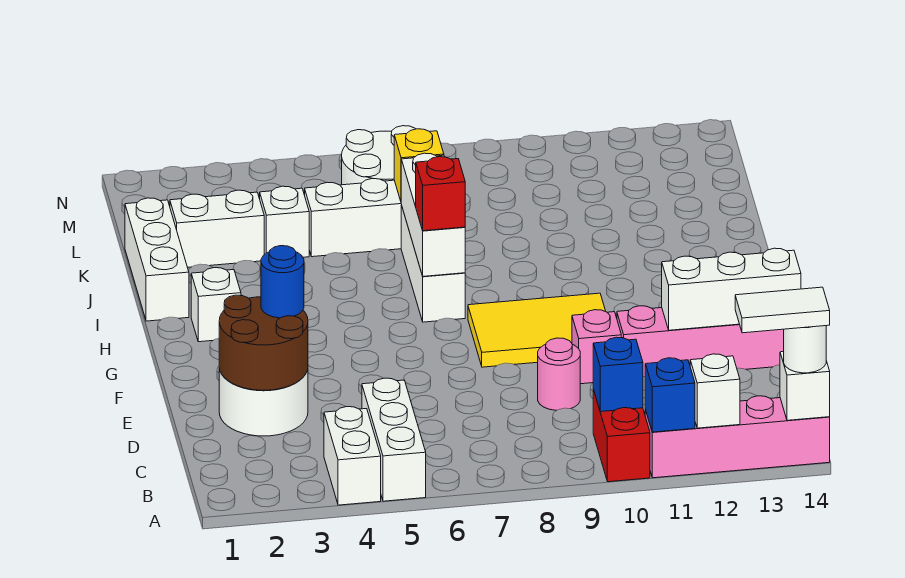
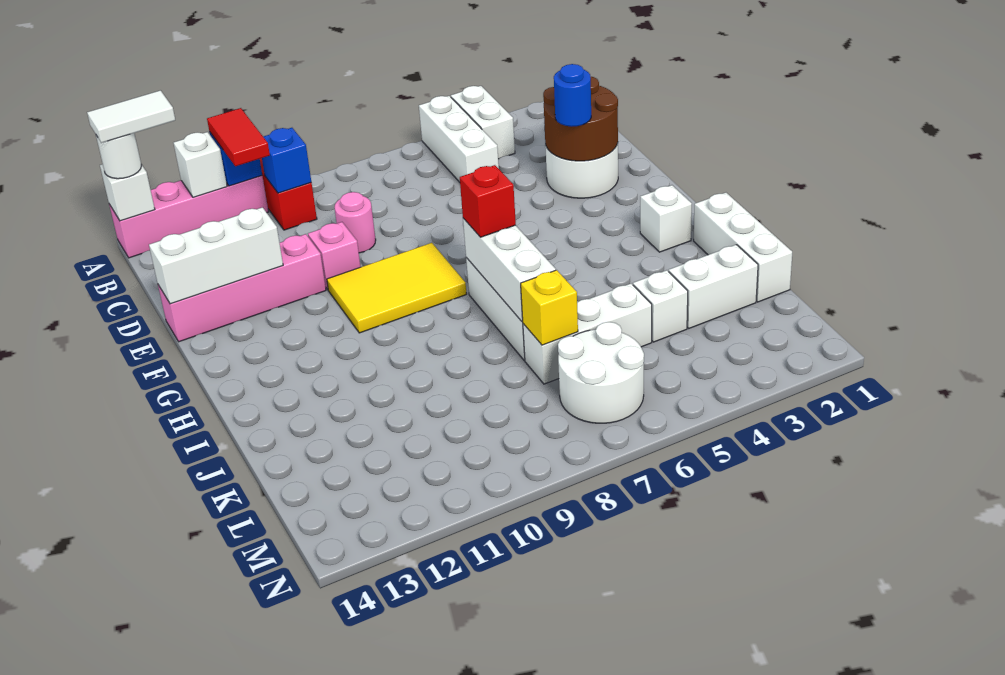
none -> red tile A11:B11 level 3

